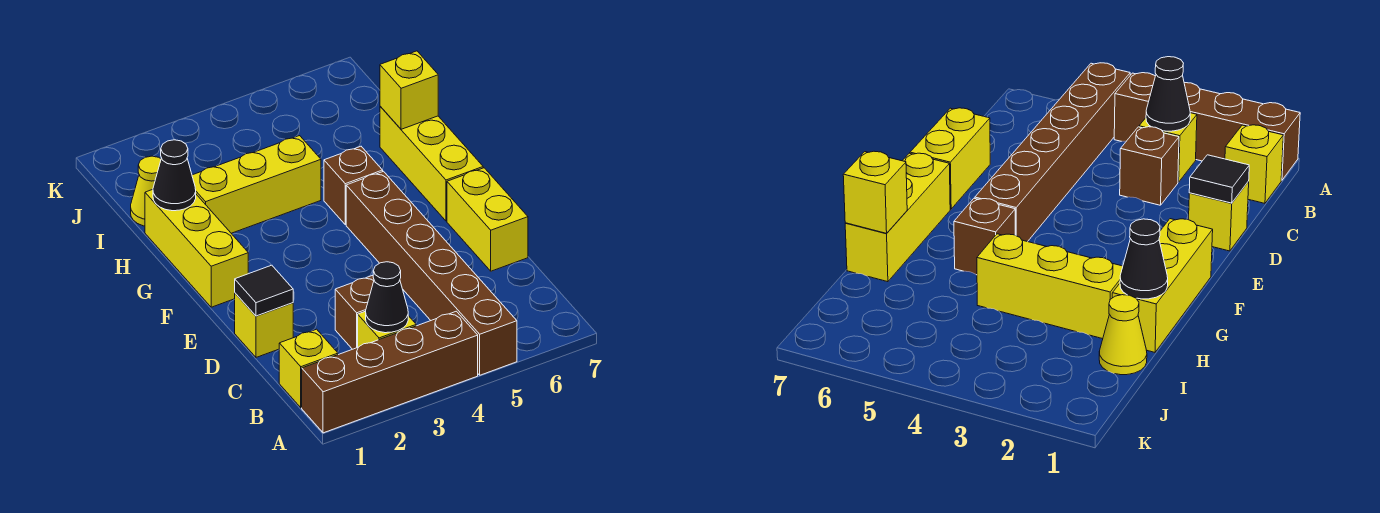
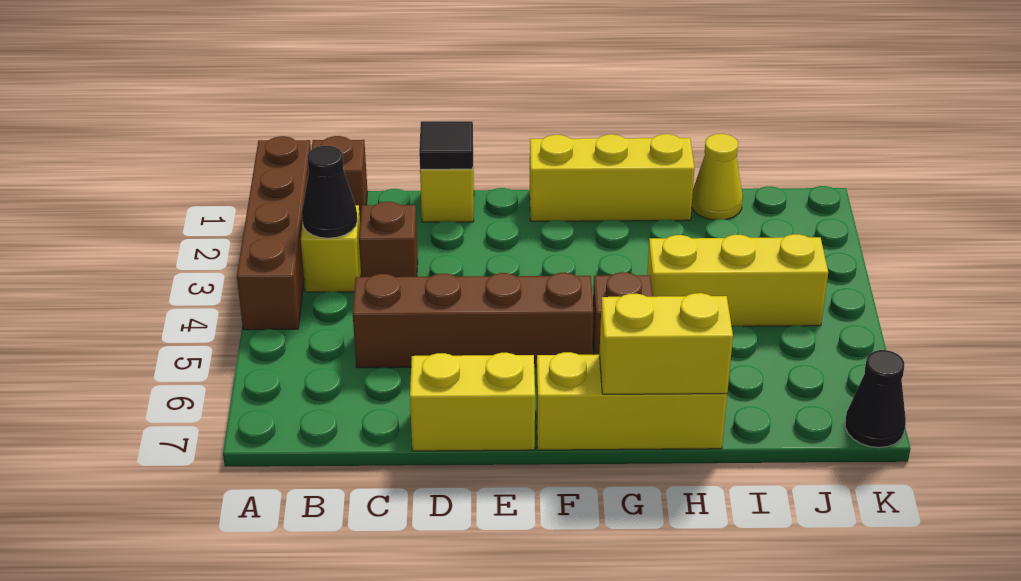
brown brick A5:F5 level 1 -> brown brick C5:F5 level 1
yellow brick B1 level 1 -> brown brick B1 level 1
black cone H1 level 2 -> black cone K7 level 1
yellow brick H2:H4 level 1 -> yellow brick H4:J4 level 1
yellow brick H7 level 2 -> yellow brick G7:H7 level 2

